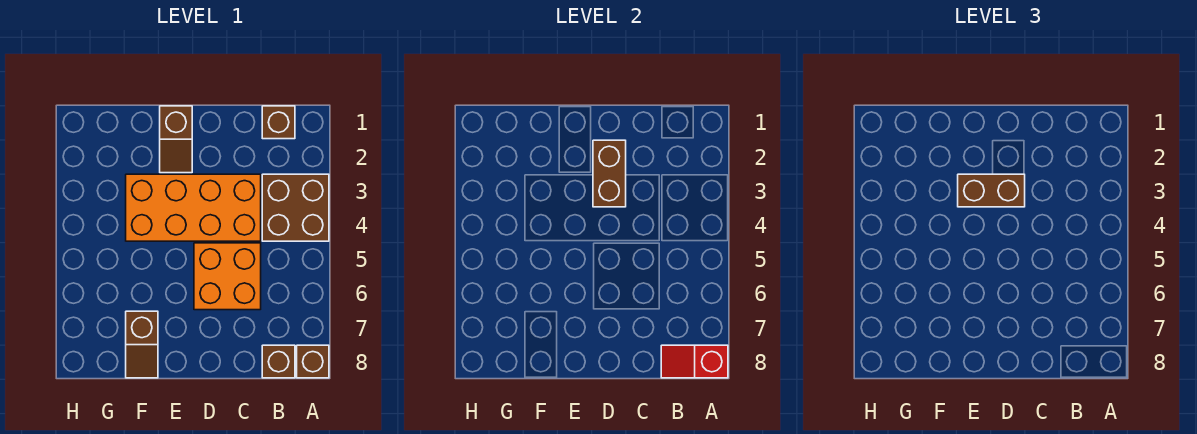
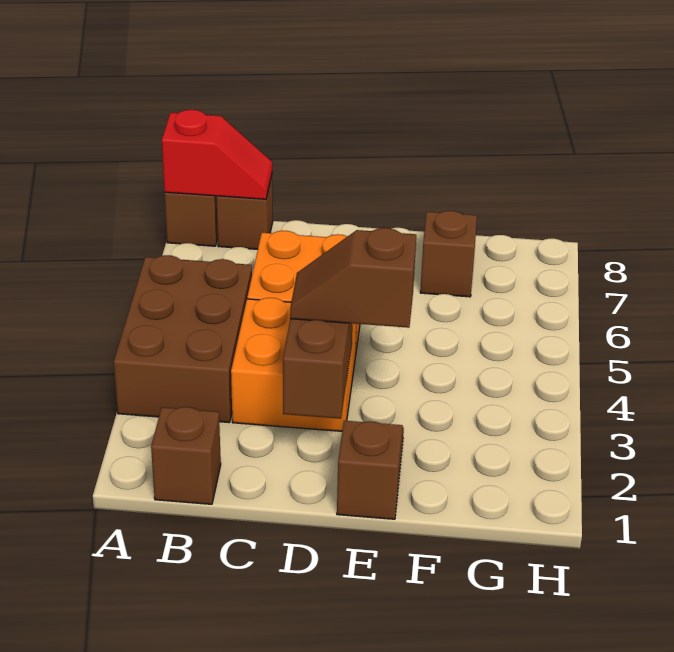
brown brick A3:B4 level 1 -> brown brick A3:B5 level 1
orange brick C3:F4 level 1 -> orange brick C3:D4 level 1
brown brick D3:E3 level 3 -> brown slope D3:E3 level 3 top E

